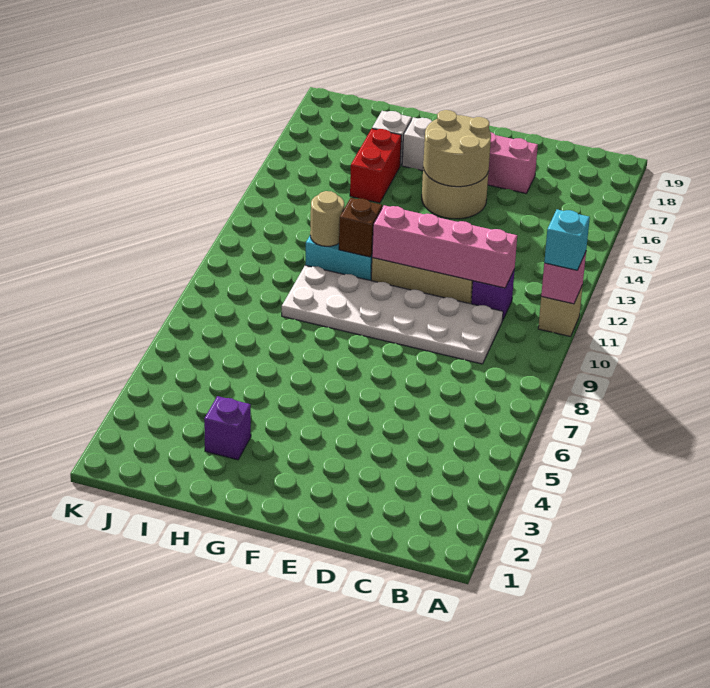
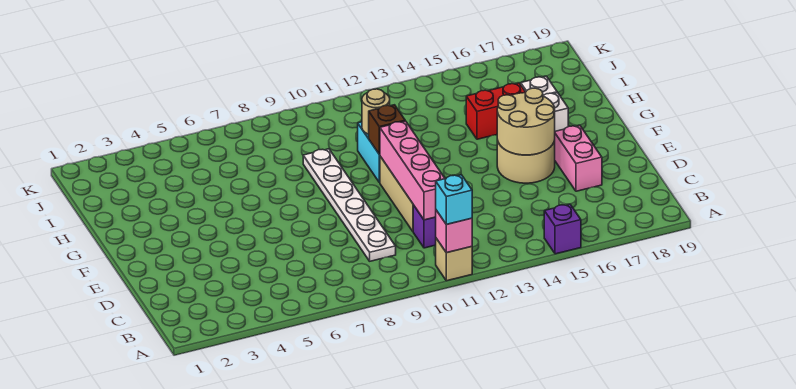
white plate C9:H10 level 1 -> white plate C9:H9 level 1
purple brick H3 level 1 -> purple brick A15 level 1

